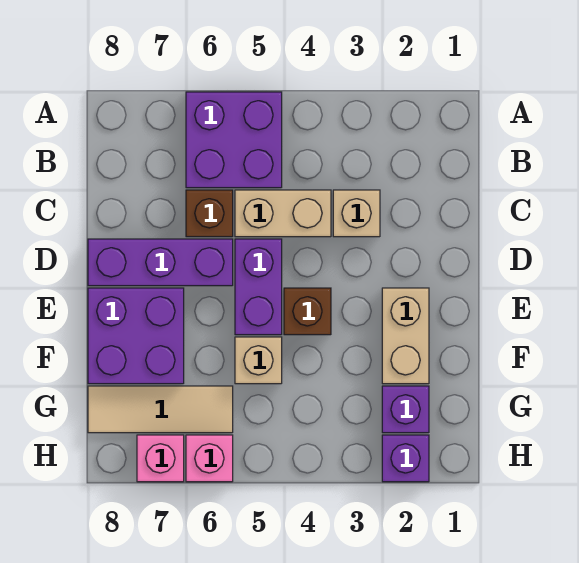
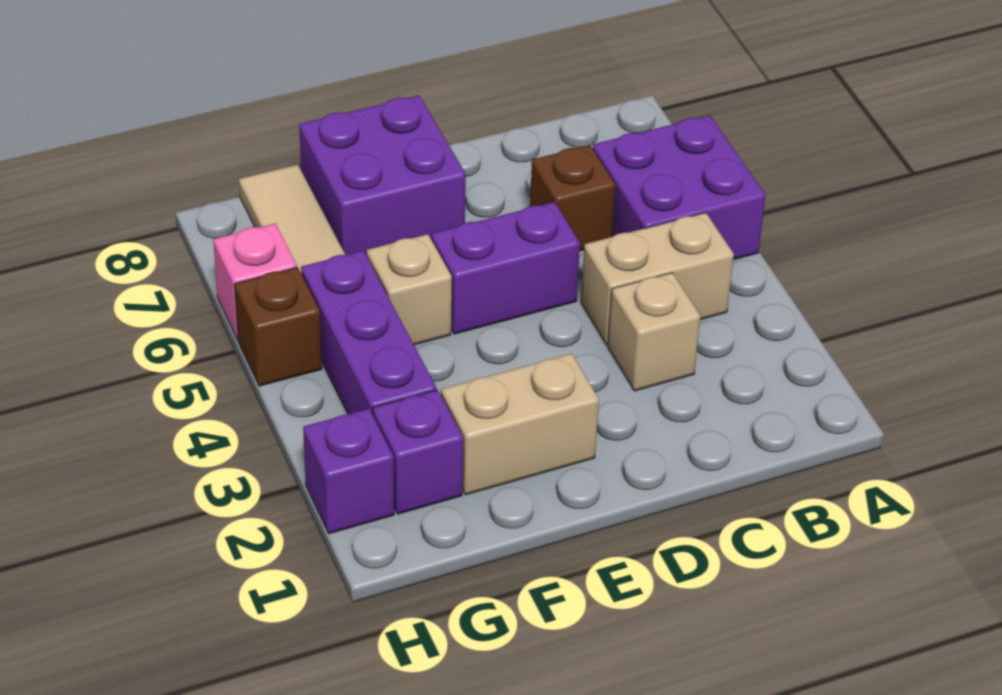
tan brick C4:C5 level 1 -> tan brick B4:C4 level 1
purple brick D6:D8 level 1 -> purple brick G3:G5 level 1
brown brick E4 level 1 -> brown brick H5 level 1
pink brick H7 level 1 -> none

